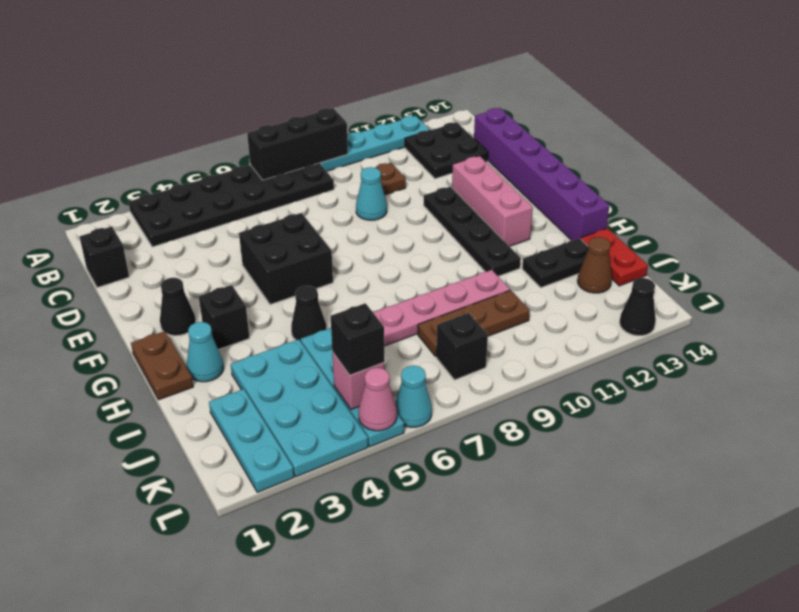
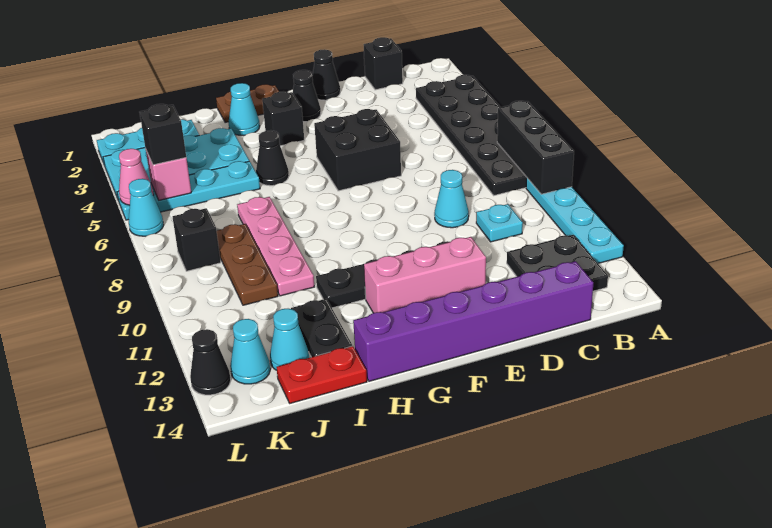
brown plate C10 level 1 -> cyan plate C10 level 1
none -> black cone E1 level 1
brown cone J13 level 1 -> cyan cone J13 level 1
none -> cyan cone K13 level 1

